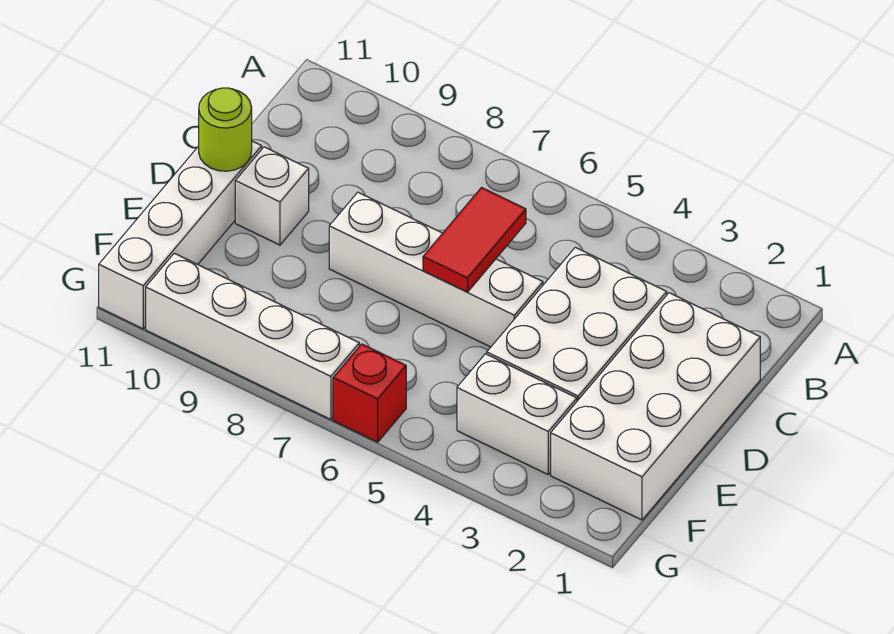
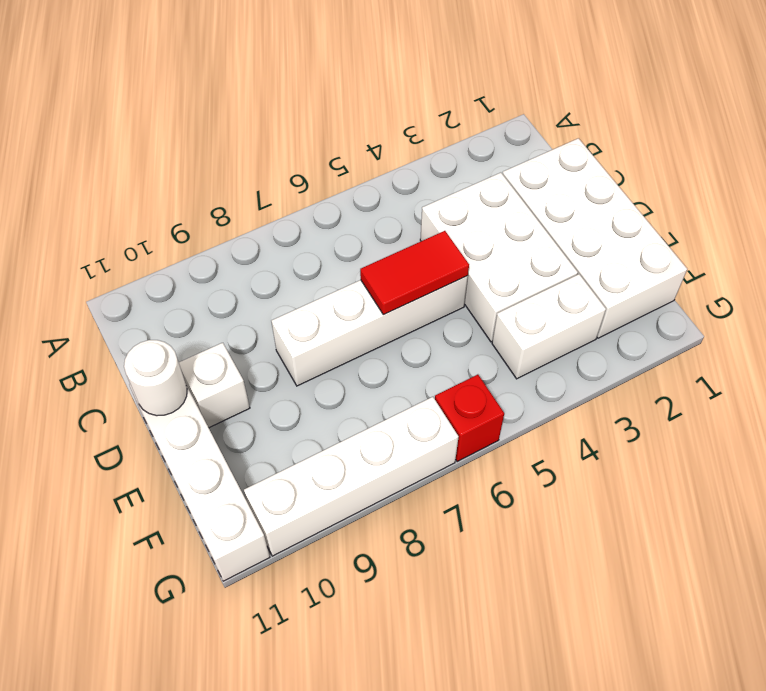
red tile C6:D6 level 2 -> red tile D5:D6 level 2
lime round brick D11 level 2 -> white round brick D11 level 2

